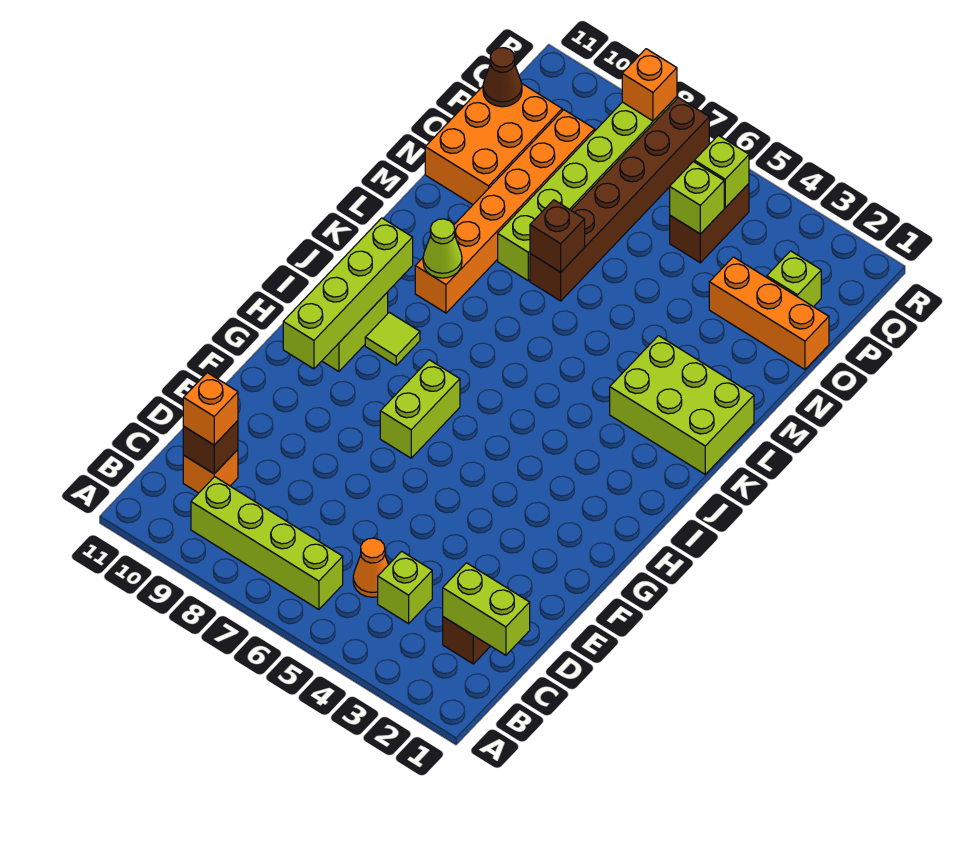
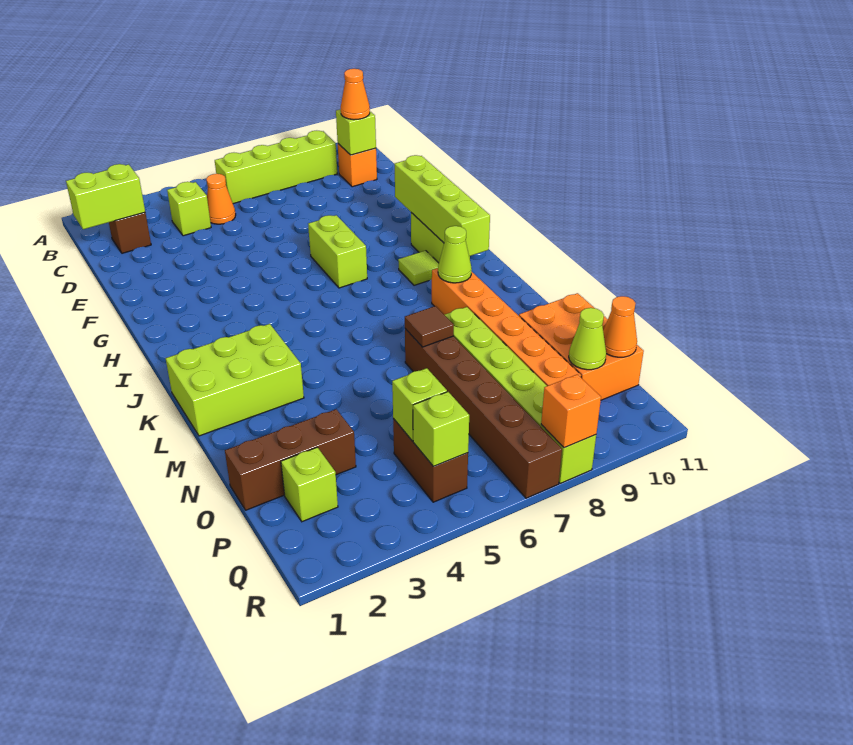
brown brick C10 level 2 -> lime brick C10 level 2
orange brick C10 level 3 -> orange cone C10 level 3
brown brick M7 level 2 -> brown tile M7 level 2
orange brick O1:O3 level 1 -> brown brick O1:O3 level 1
none -> lime cone P10 level 2
brown cone P11 level 2 -> orange cone P11 level 2

